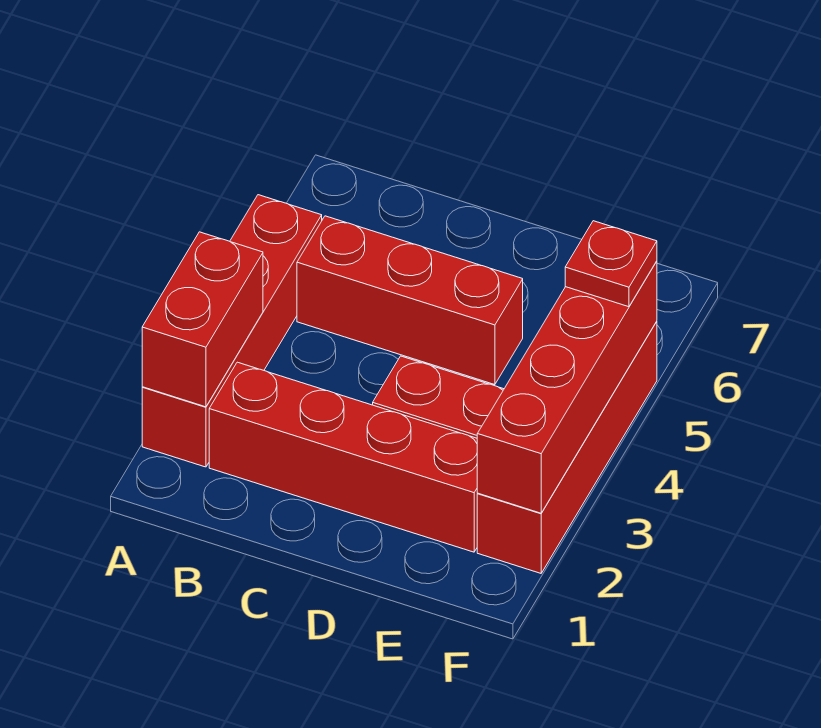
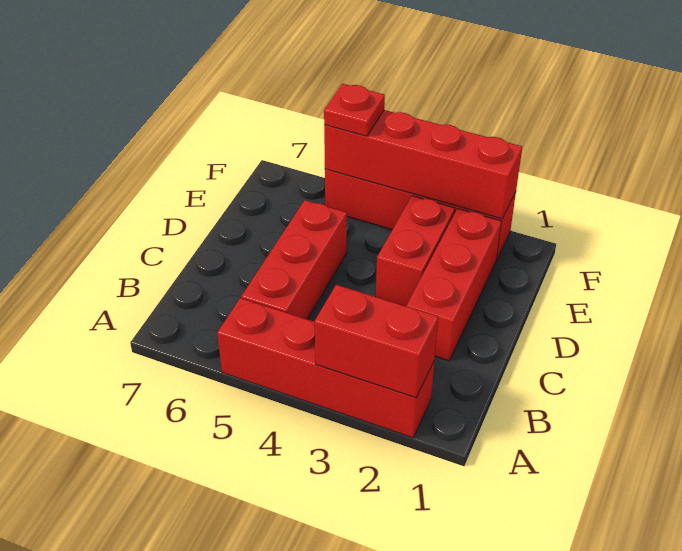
red brick B2:E2 level 1 -> red brick C2:E2 level 1

